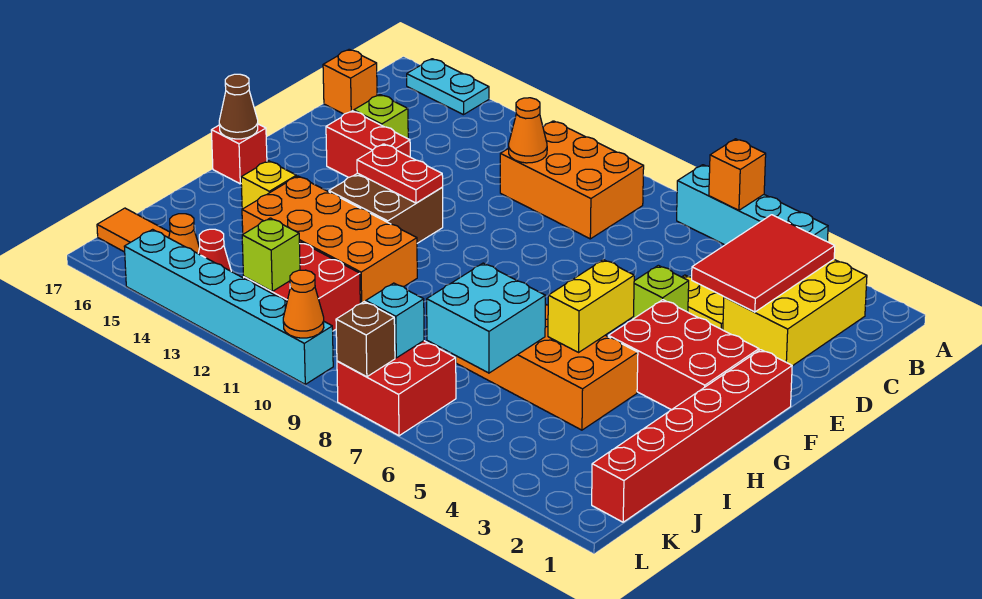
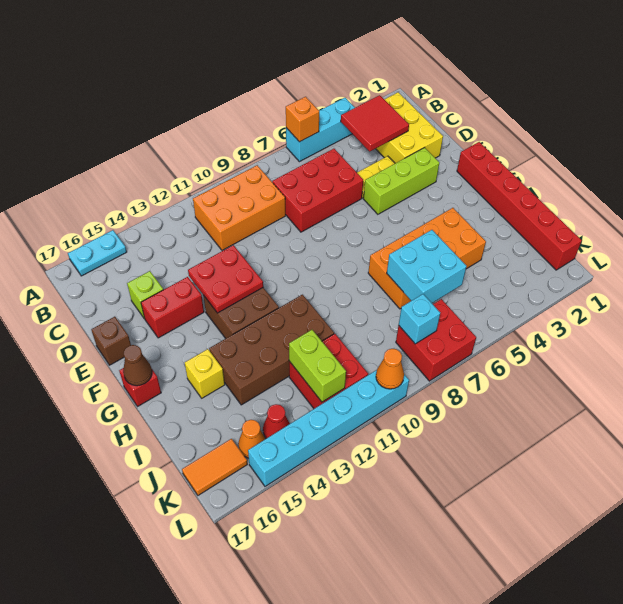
cyan brick A4:A7 level 1 -> cyan brick A4:A6 level 1
red tile B3:D4 level 2 -> red tile B3:C4 level 2
orange cone C11 level 2 -> none
orange brick C17 level 1 -> none
lime brick E5 level 1 -> lime brick E3:E5 level 1
red brick F2:G4 level 1 -> red brick C6:D8 level 1
red plate F12:F13 level 2 -> red plate E12:F13 level 2
yellow brick G5:H5 level 2 -> none
orange brick H11:I14 level 1 -> brown brick H11:I14 level 1
lime brick K12 level 2 -> lime brick J12:K12 level 2
brown brick L8 level 2 -> brown brick E17 level 1

